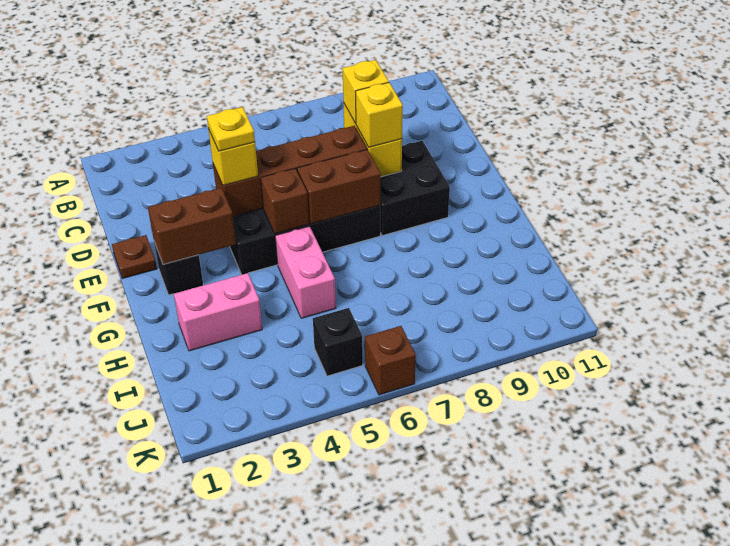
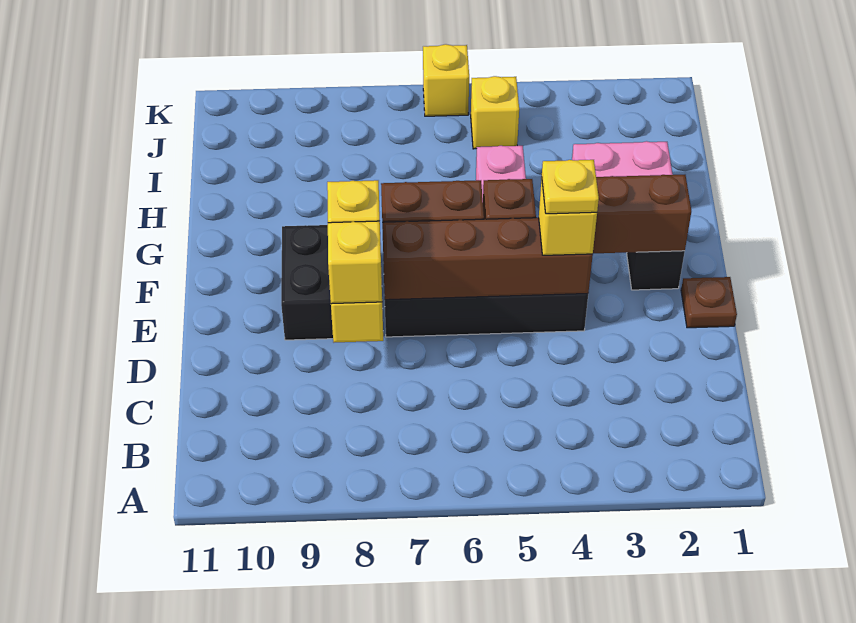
black brick J5 level 1 -> yellow brick J5 level 1
brown brick K6 level 1 -> yellow brick K6 level 1

